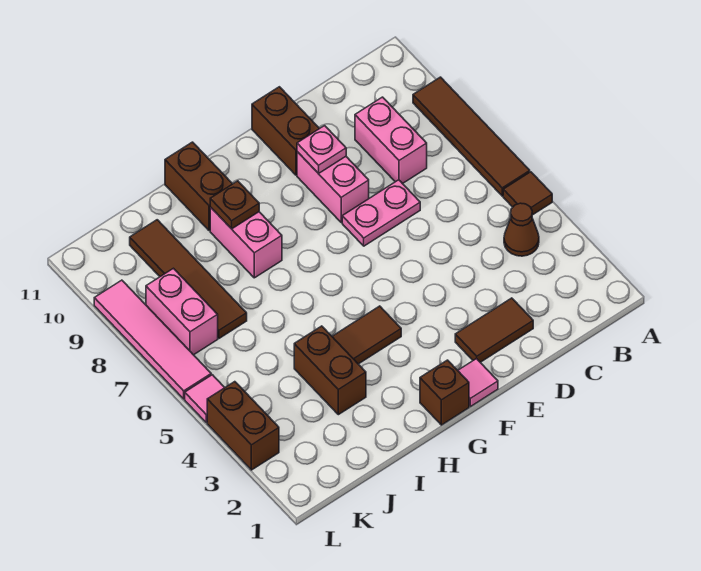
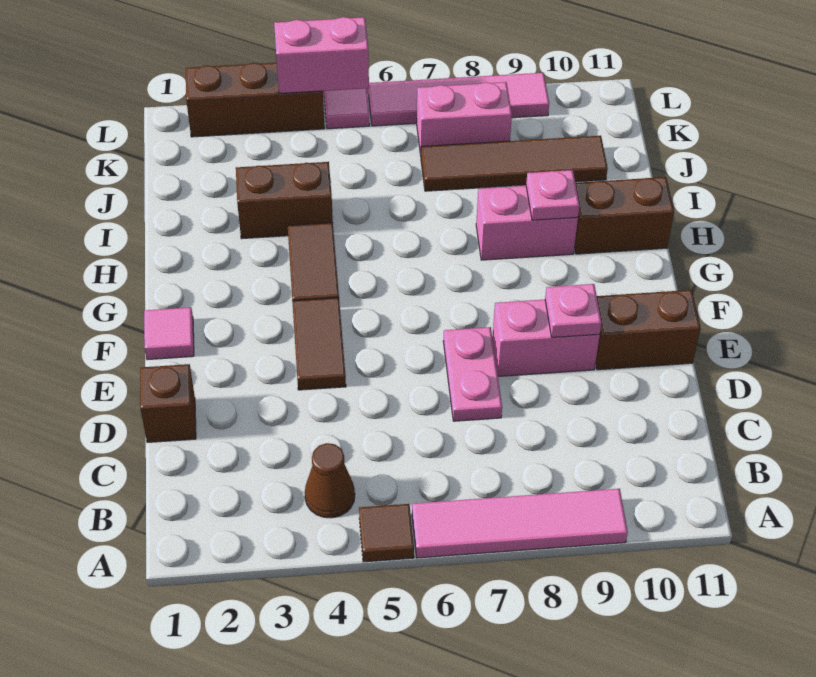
brown tile A6:A9 level 1 -> pink tile A6:A9 level 1
pink brick C8:C9 level 1 -> pink brick L4:L5 level 2
brown tile D2:E2 level 1 -> brown tile E4:F4 level 1
brown brick G1 level 1 -> brown brick D1 level 1
brown plate H9 level 2 -> pink plate H9 level 2
brown brick L3:L4 level 1 -> brown brick L2:L4 level 1

